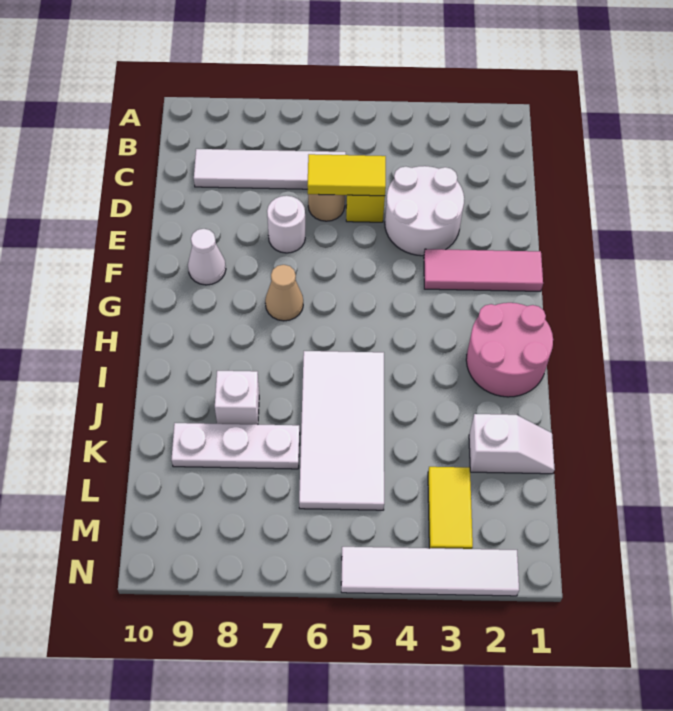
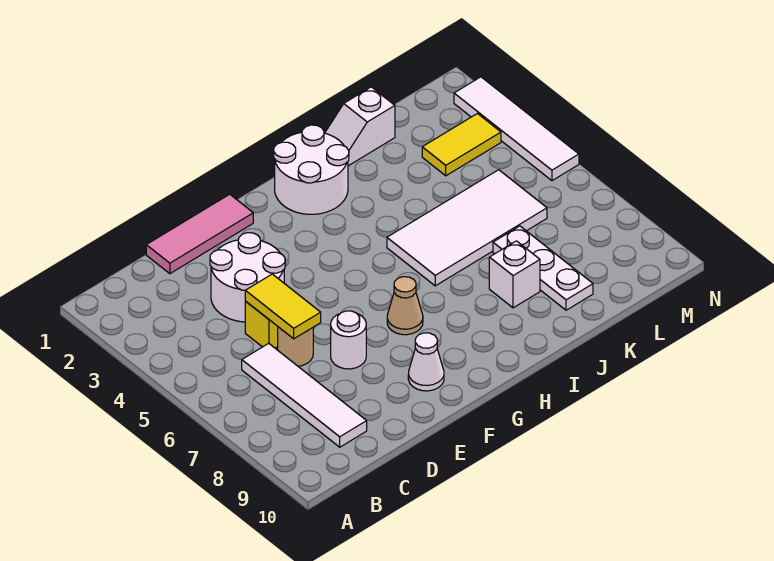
pink tile F1:F3 level 1 -> pink tile D1:F1 level 1
pink round brick H1:I2 level 1 -> white round brick H1:I2 level 1
white slope K1:K2 level 1 top 2 -> white slope J1:K1 level 1 top K

